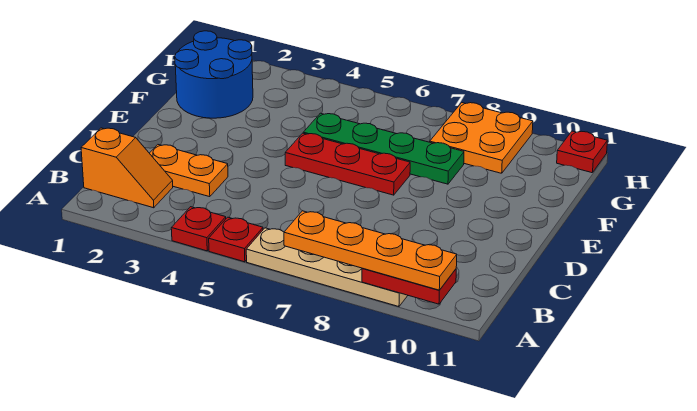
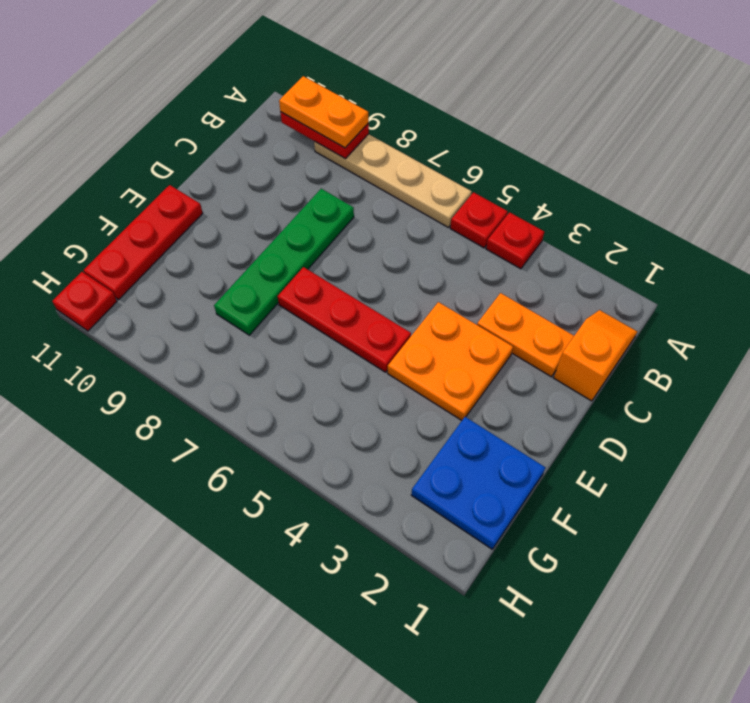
orange plate A7:A10 level 3 -> orange plate A9:A10 level 3
orange slope B1:B2 level 1 top 1 -> orange slope B1:C1 level 1 top C
none -> red plate E11:G11 level 1
blue round brick F1:G2 level 1 -> blue plate F1:G2 level 1
green plate F5:F8 level 1 -> green plate C8:F8 level 1
orange plate G8:H9 level 1 -> orange plate D3:E4 level 1

